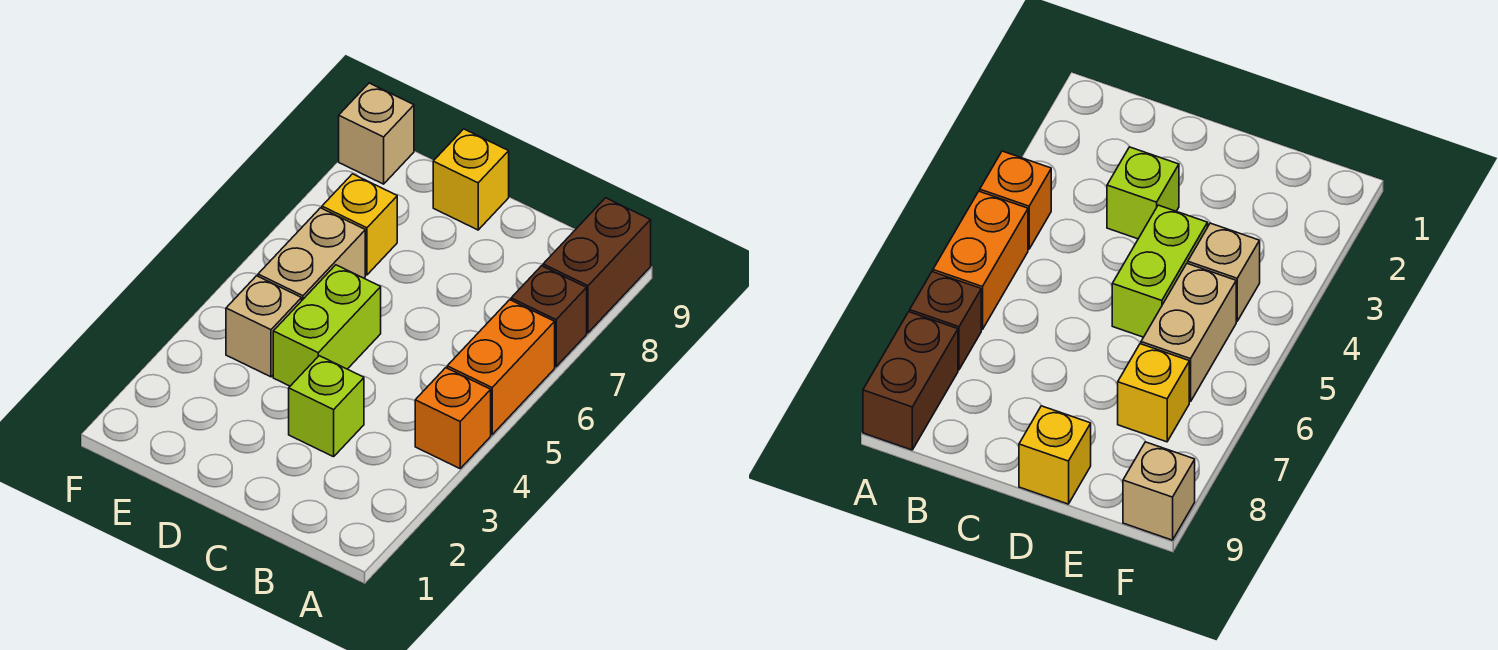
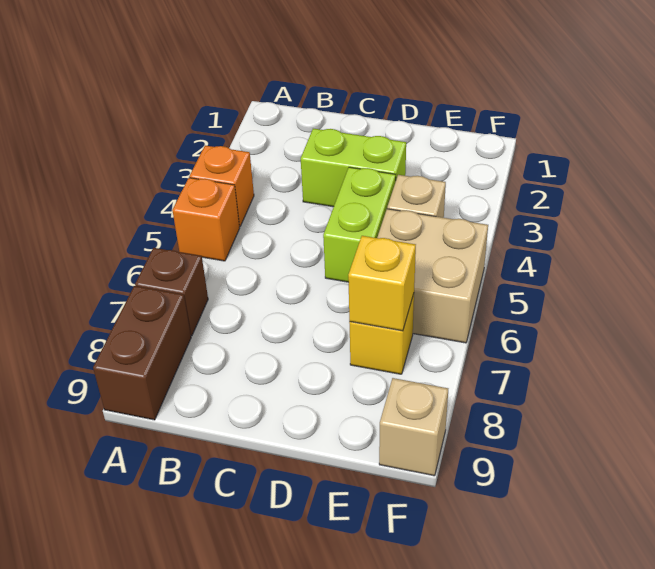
orange brick A5:A6 level 1 -> orange brick A5 level 1
lime brick C3 level 1 -> lime brick C3:D3 level 1
yellow brick D9 level 1 -> yellow brick E7 level 2
tan brick E5:E6 level 1 -> tan brick E5:F6 level 1

